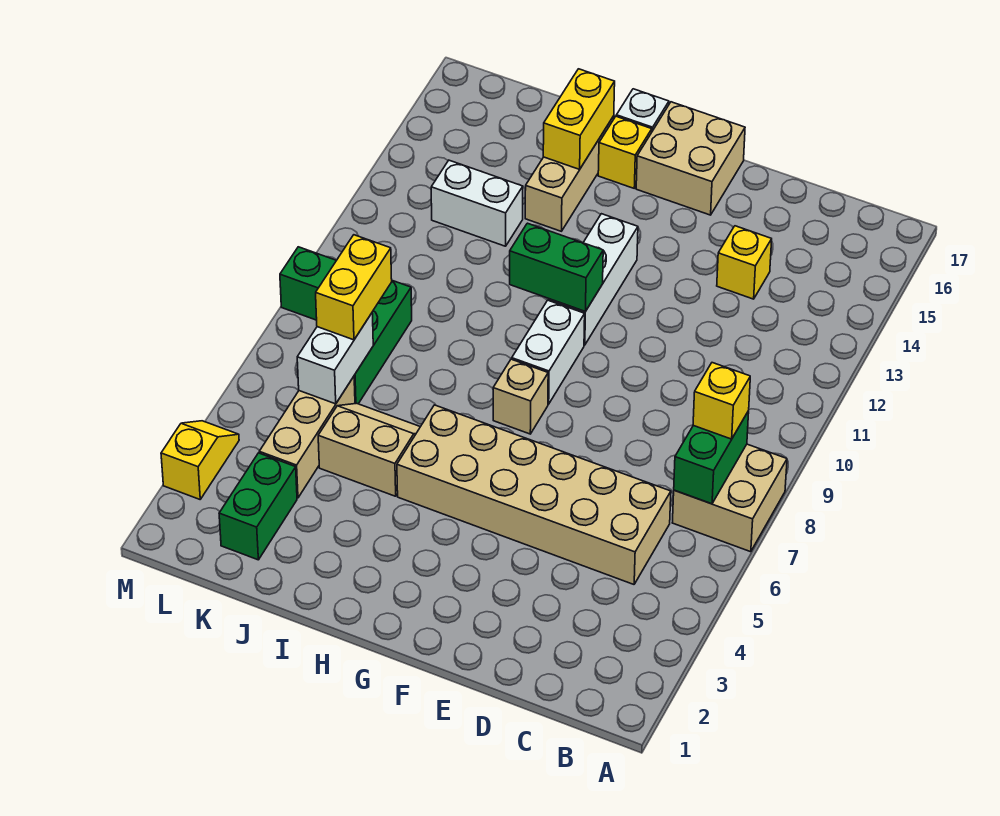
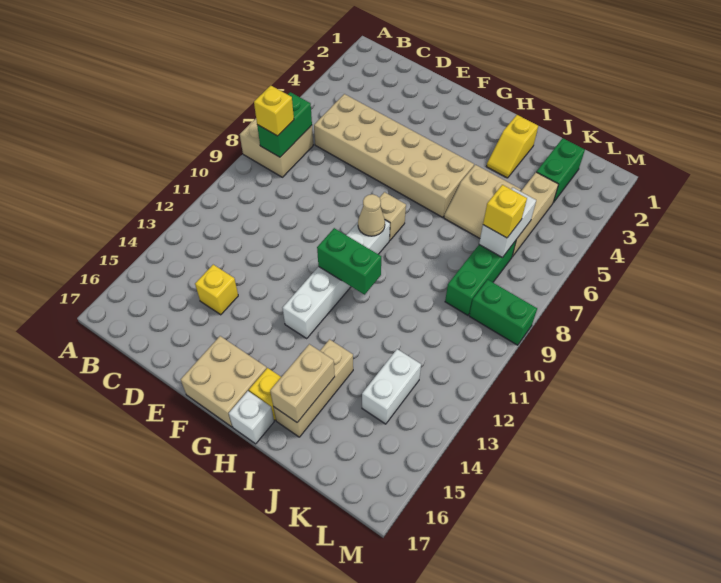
none -> tan cone G9 level 2
yellow brick I15:I16 level 2 -> tan brick I15:I16 level 2
white brick J13:K13 level 1 -> white brick K13:K14 level 1
yellow brick K7:K8 level 3 -> yellow brick K7 level 3
yellow slope M3:M4 level 1 top 3 -> yellow slope I2:I3 level 1 top 2

